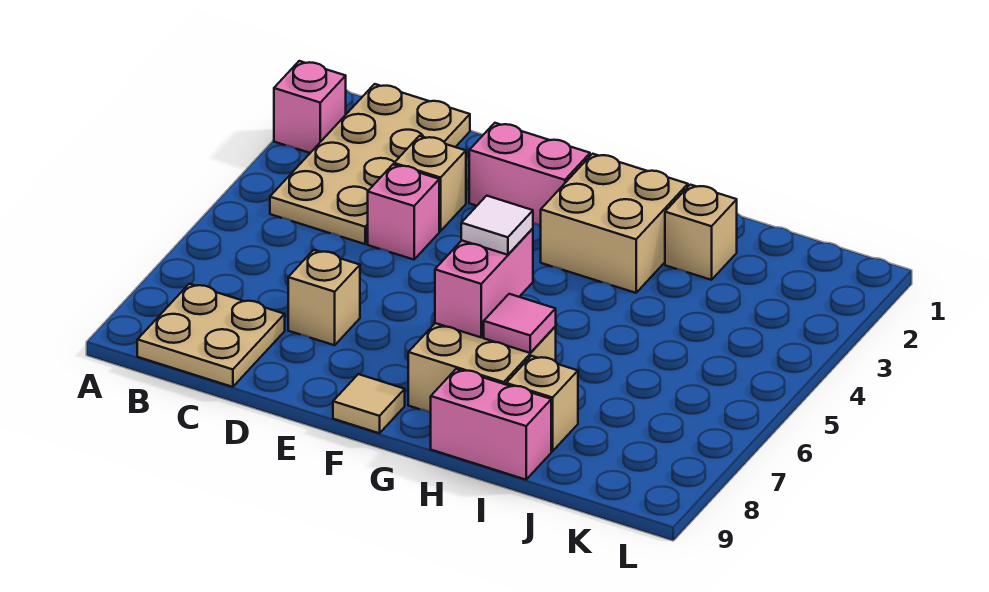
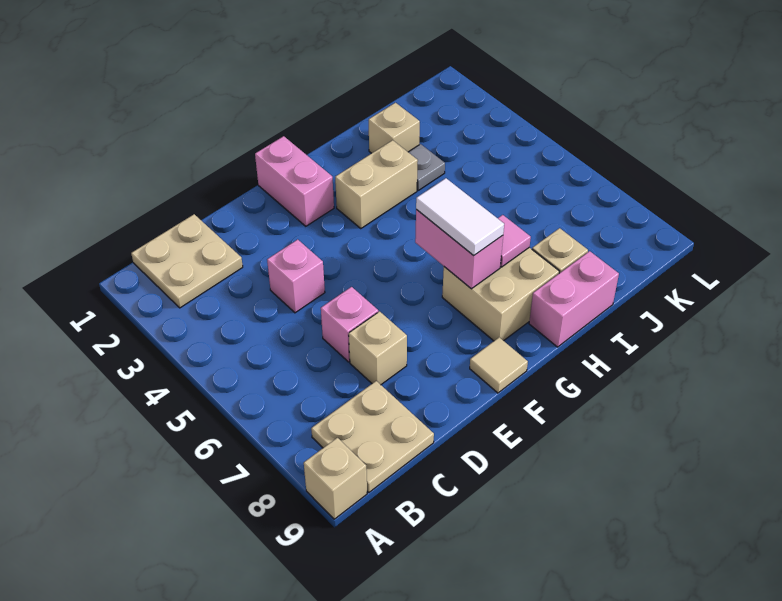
pink brick A2 level 1 -> pink brick D6 level 1
tan plate B1:C4 level 1 -> tan plate B1:C2 level 1
tan brick D3 level 1 -> tan brick A9 level 1
pink brick E2:F2 level 1 -> pink brick F1:F2 level 1
tan brick G2:H3 level 1 -> tan brick G3:H3 level 1
white tile G6 level 3 -> white tile G6:G7 level 3
none -> grey plate I3 level 1

